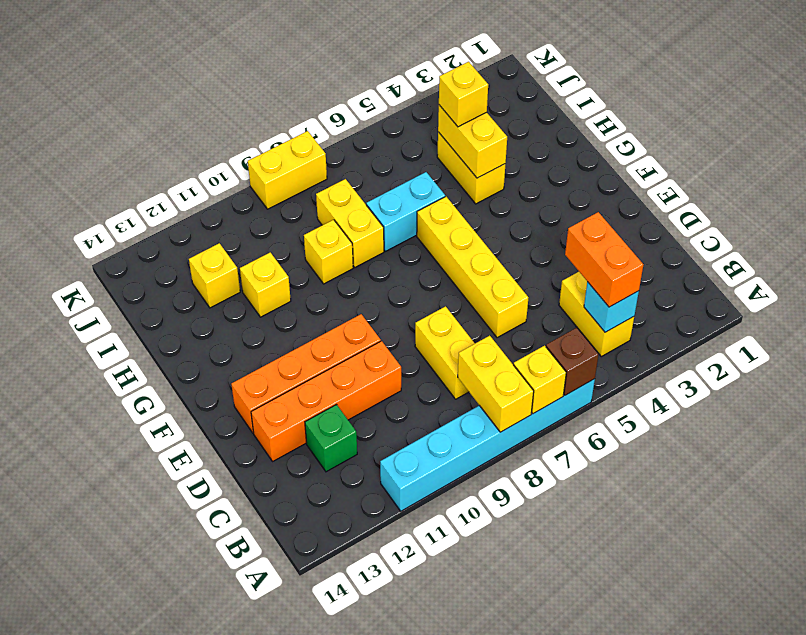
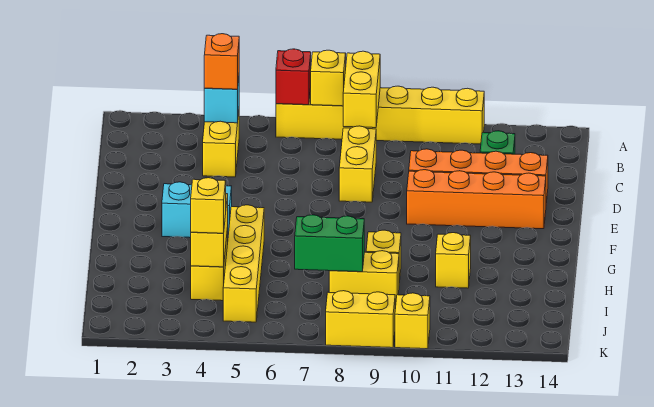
cyan brick A6:A11 level 1 -> yellow brick A6:A11 level 1
brown brick A6 level 2 -> red brick A6 level 2
orange brick B4:C4 level 3 -> orange brick B4 level 3
yellow brick D6:G6 level 1 -> yellow brick G5:J5 level 1
cyan brick H6:H7 level 1 -> cyan brick F3:F4 level 1
yellow brick H8:I8 level 1 -> yellow brick I8:I9 level 1
none -> green brick I7:I8 level 2
yellow brick I12 level 1 -> yellow brick K10 level 1

